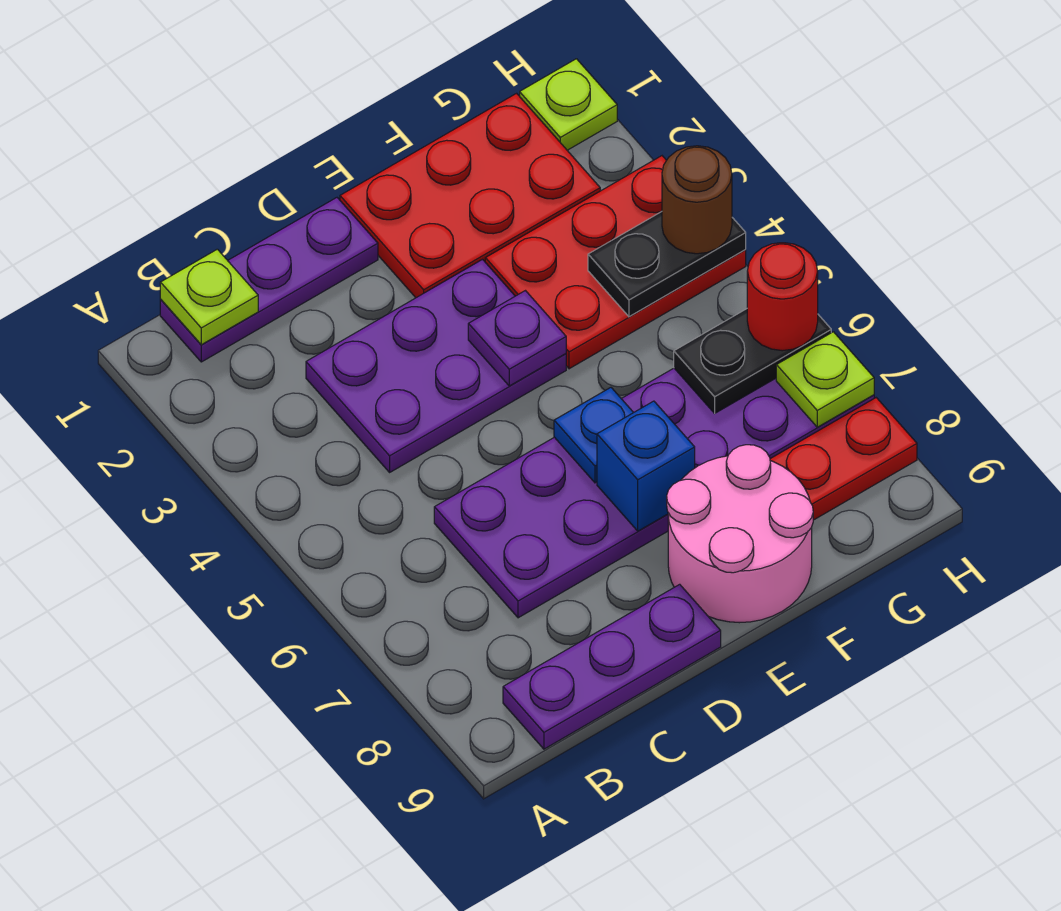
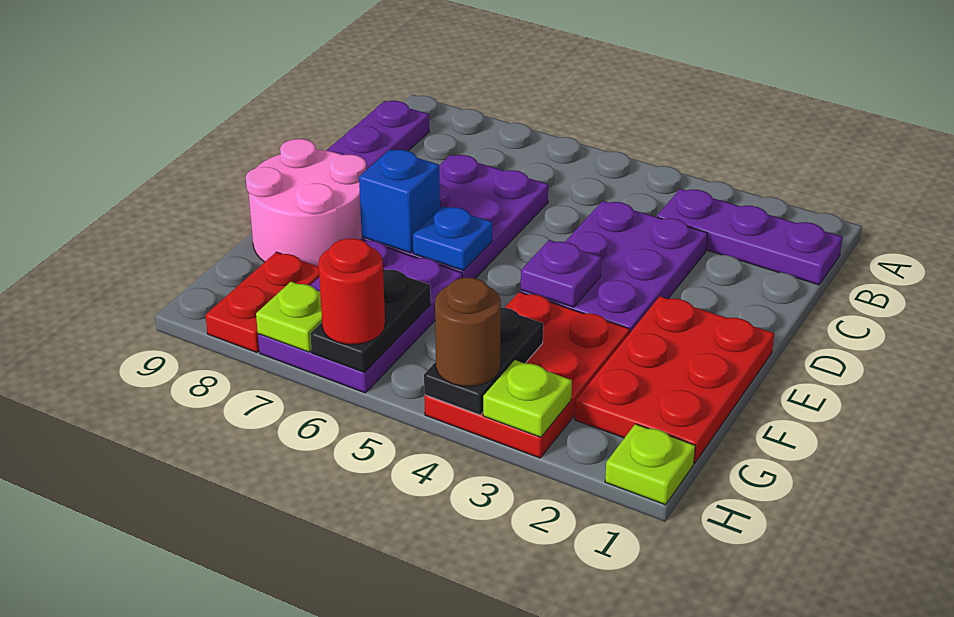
purple plate B1:D1 level 1 -> purple plate B1:B3 level 1
lime plate B1 level 2 -> lime plate H3 level 2

